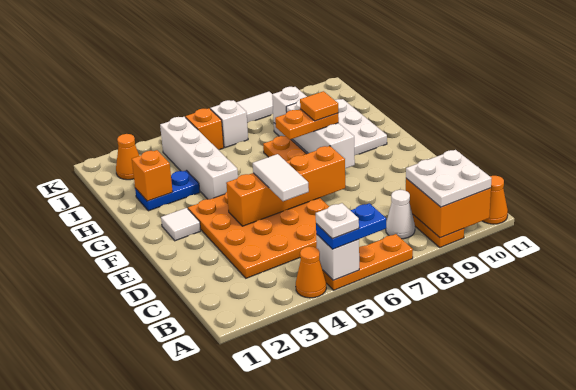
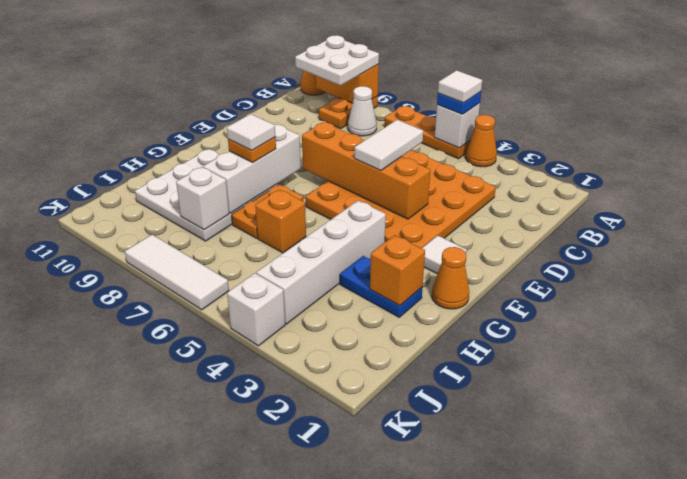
blue plate A5:A6 level 3 -> blue plate A5 level 3
white plate A5 level 4 -> white tile A5 level 4
orange brick A9:B10 level 2 -> orange brick A9:A10 level 2
orange plate G7:G8 level 3 -> orange plate G8 level 3
orange tile G8 level 4 -> white tile G8 level 4
orange cone J2 level 1 -> orange cone G1 level 1
orange brick J5 level 1 -> orange brick H6 level 1
white brick J6 level 1 -> white brick K4 level 1

